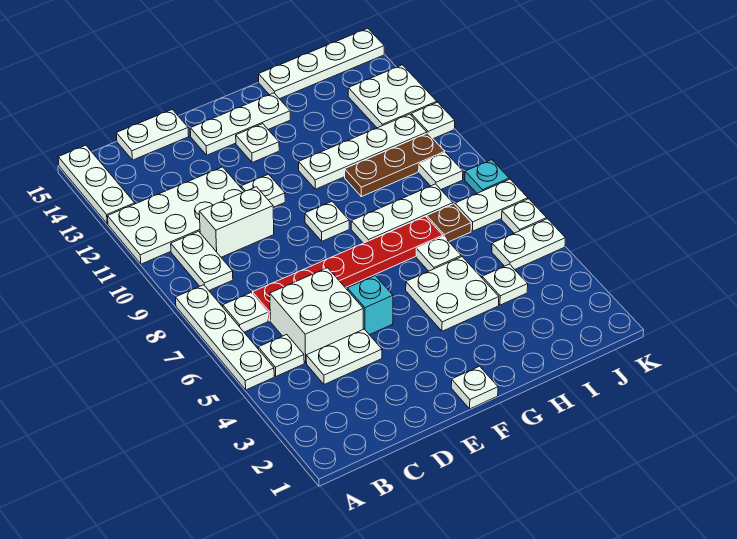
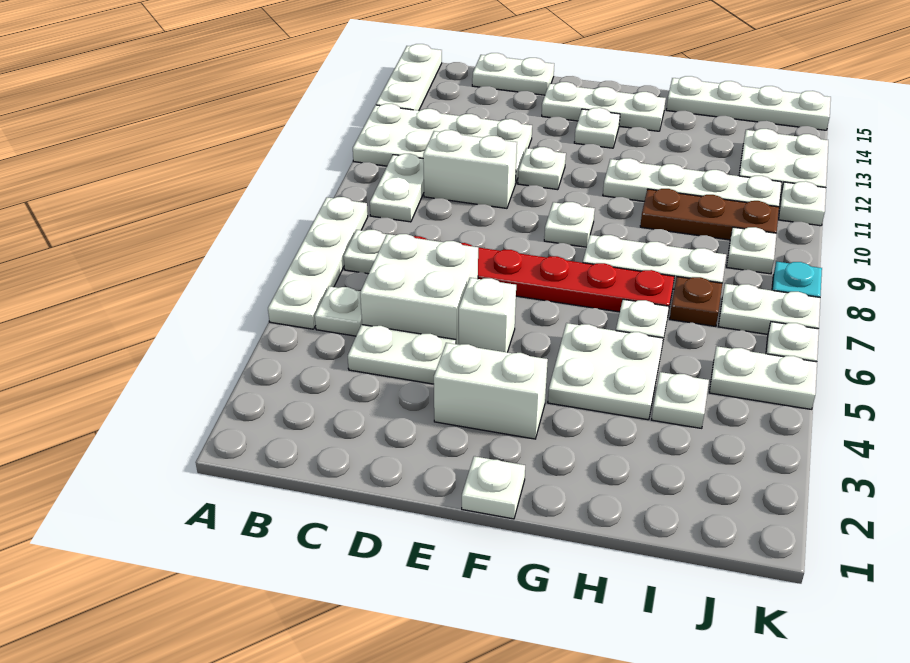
none -> white brick E3:F3 level 1
cyan brick E5 level 1 -> white brick E5 level 1

